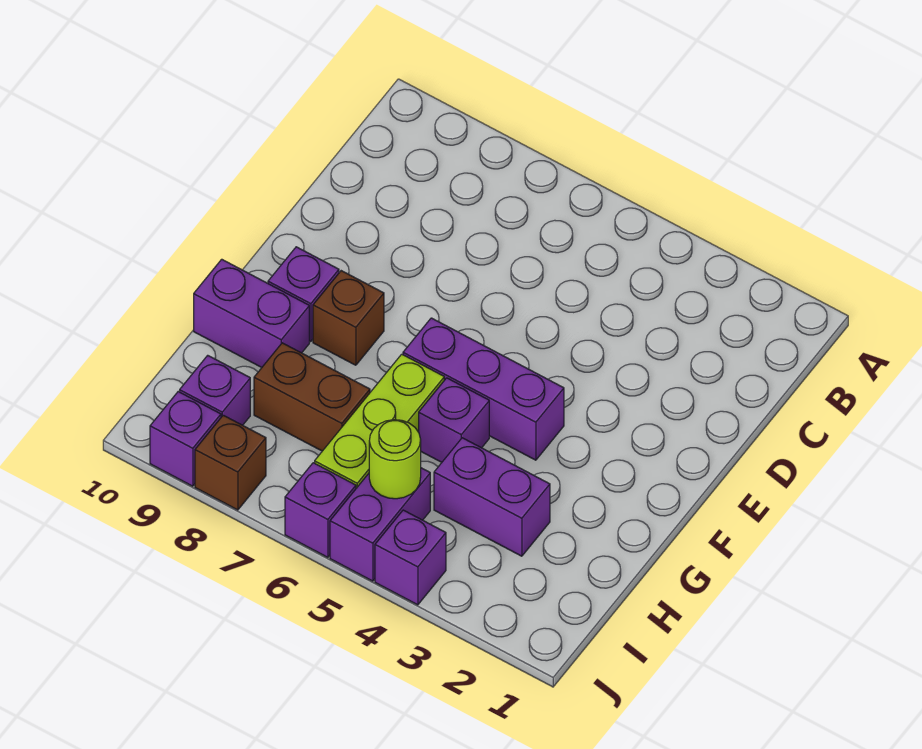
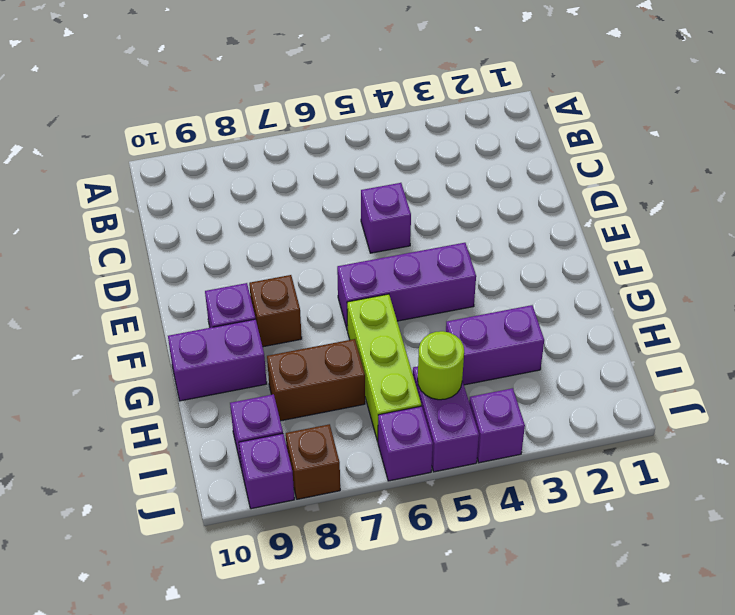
purple brick G5 level 1 -> purple brick D5 level 1

